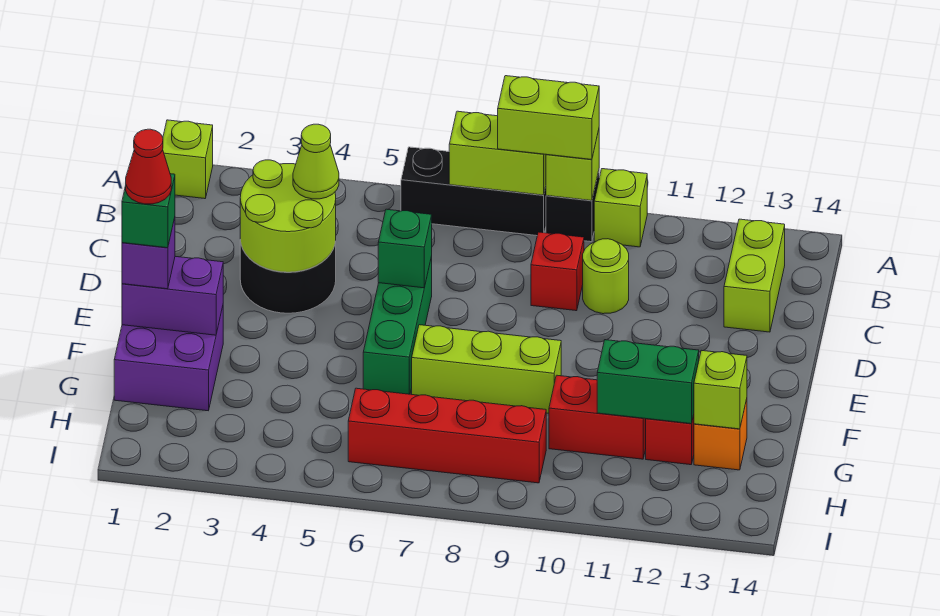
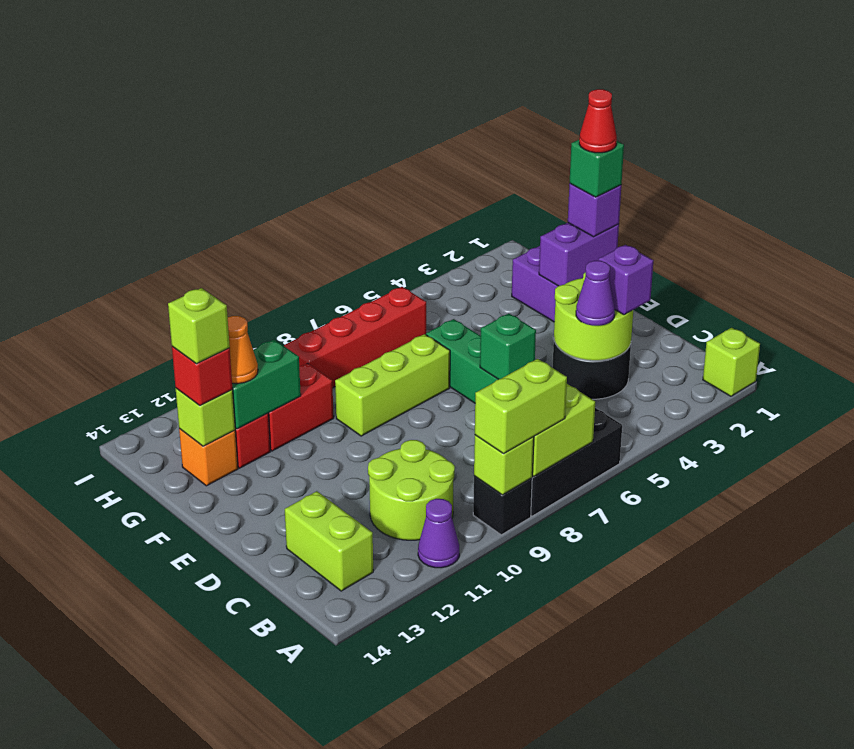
lime brick A10 level 1 -> lime brick G13 level 4
none -> purple cone A11 level 1
none -> purple brick C3 level 3
lime cone C4 level 3 -> purple cone C4 level 3
red brick C9 level 1 -> red brick G13 level 3
lime round brick C10 level 1 -> lime round brick B10:C11 level 1
none -> orange cone G12 level 3

